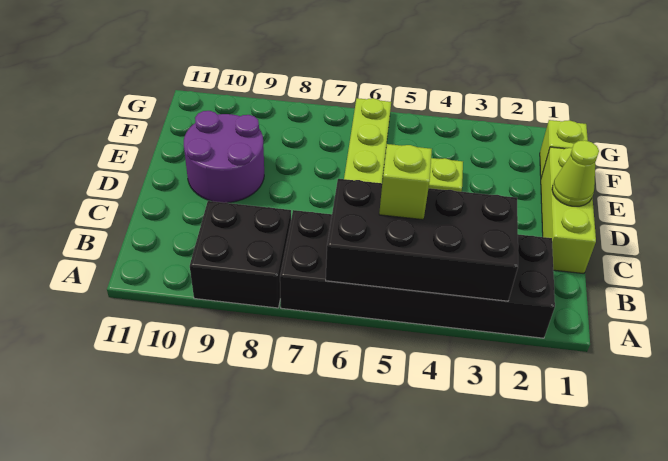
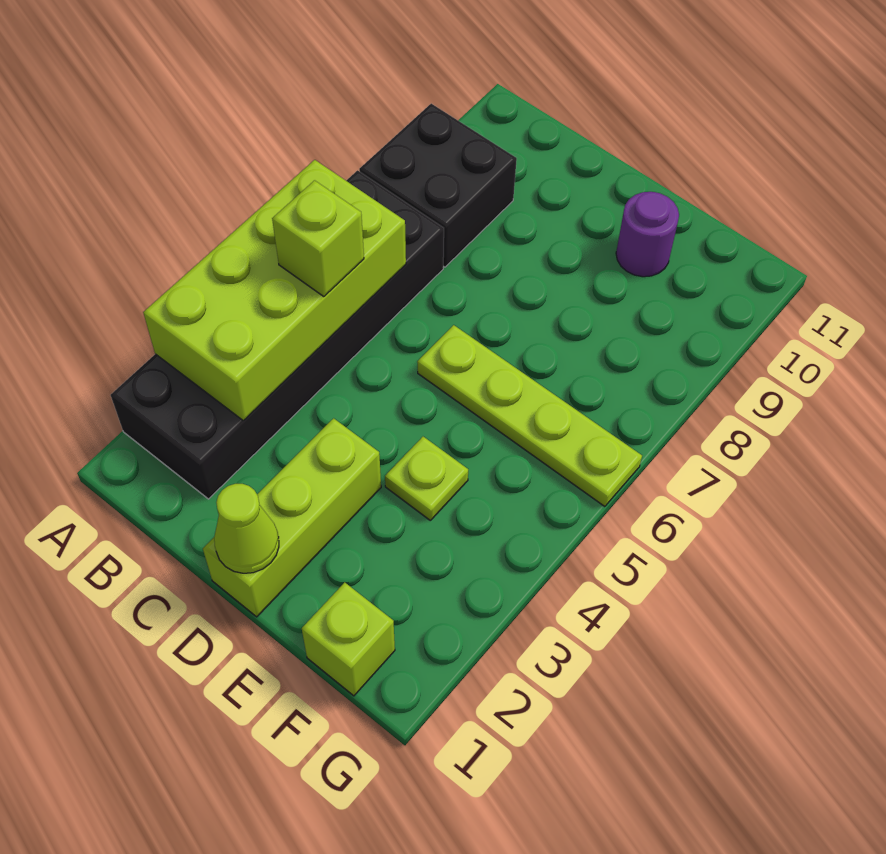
black brick A3:B6 level 2 -> lime brick A3:B6 level 2
lime brick C1:E1 level 1 -> lime brick D1:D3 level 1
purple round brick D9:E10 level 1 -> purple round brick E10 level 1

